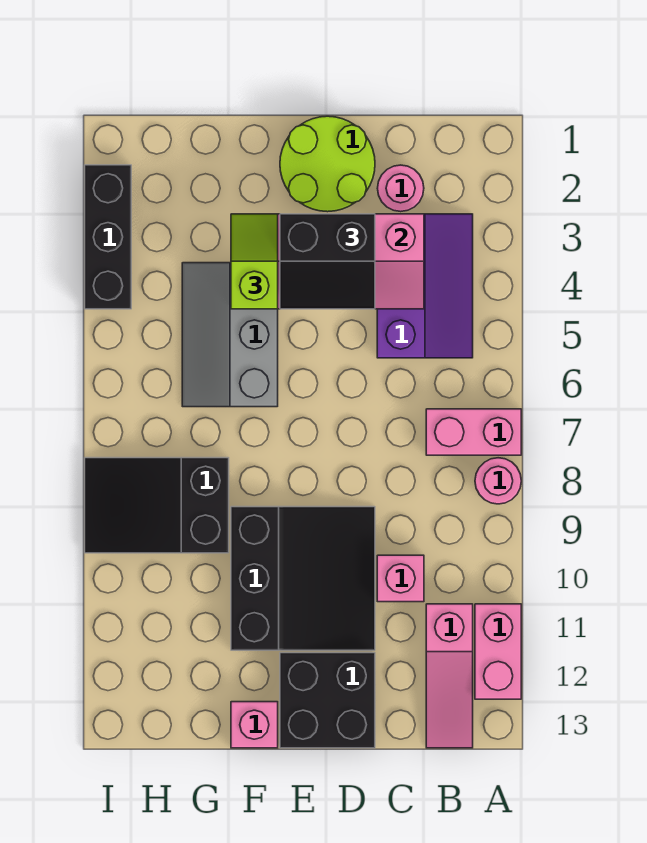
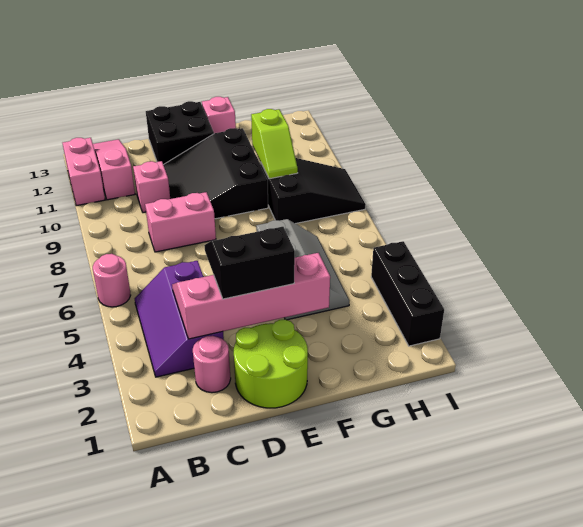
pink brick A7:B7 level 1 -> pink brick C8:D8 level 1
pink round brick A8 level 1 -> pink round brick A6 level 1
lime slope F3:F4 level 3 top 4 -> lime slope G9:G10 level 2 top 10

